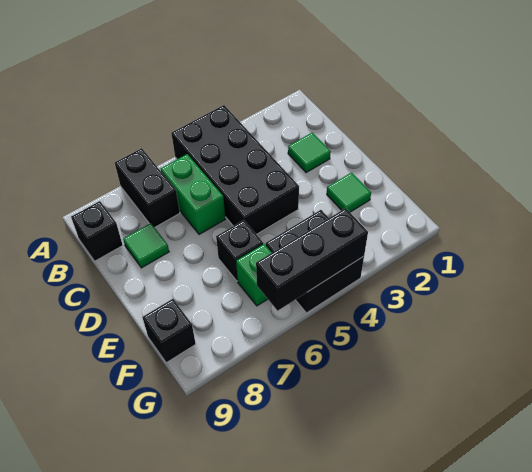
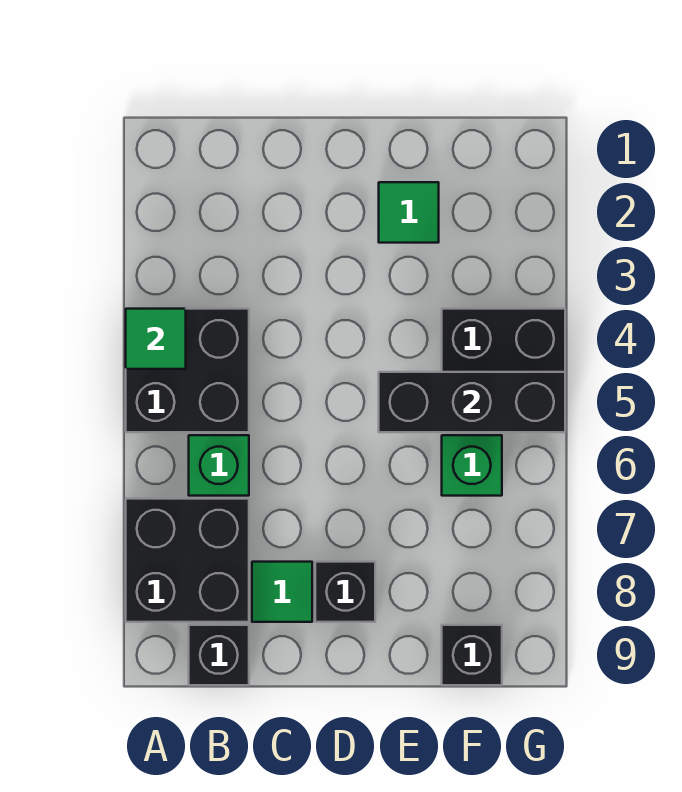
black brick A4:D5 level 1 -> black brick A4:B5 level 1
black brick A7:B7 level 1 -> black brick A7:B8 level 1
green brick B6:C6 level 1 -> green brick B6 level 1
green tile C2 level 1 -> green tile A4 level 2
black brick E6 level 1 -> black brick D8 level 1
black brick G4:G6 level 2 -> black brick E5:G5 level 2

